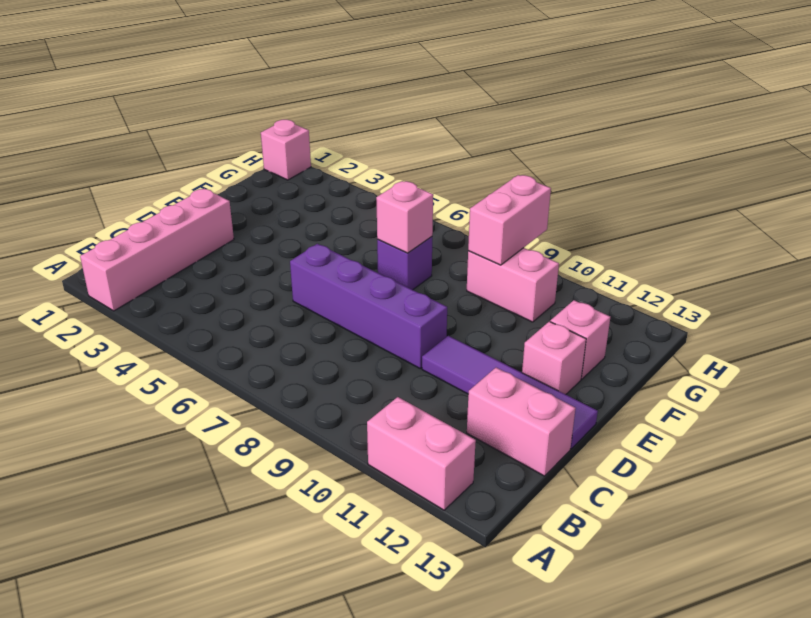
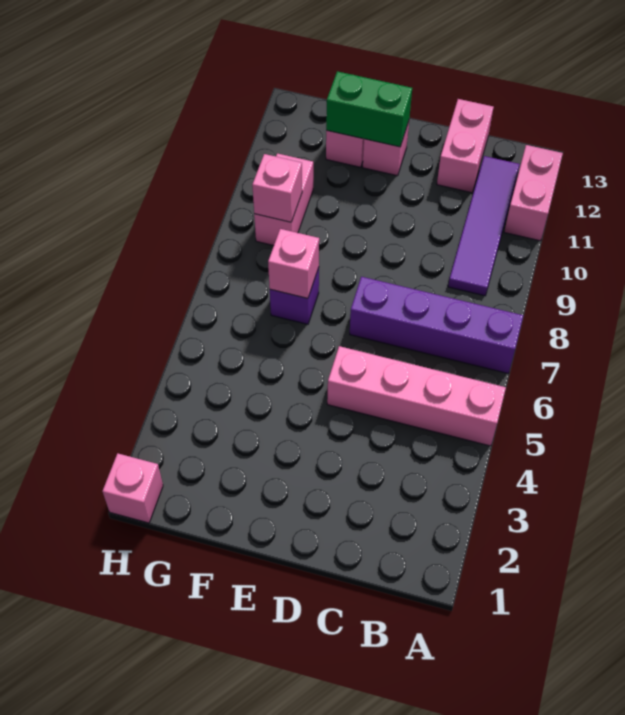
pink brick A2:D2 level 1 -> pink brick A5:D5 level 1
purple brick D6:D9 level 1 -> purple brick A7:D7 level 1
purple tile D10:D13 level 1 -> purple tile B9:B12 level 1
none -> green brick E12:F12 level 2
pink brick G9:H9 level 2 -> pink brick G9 level 2

